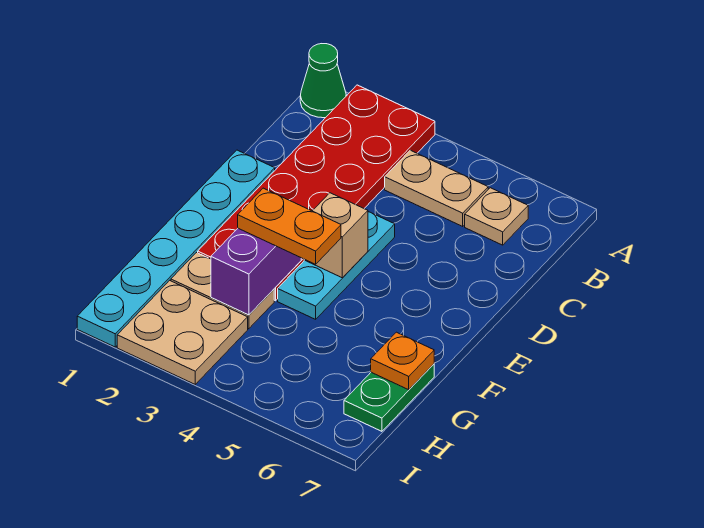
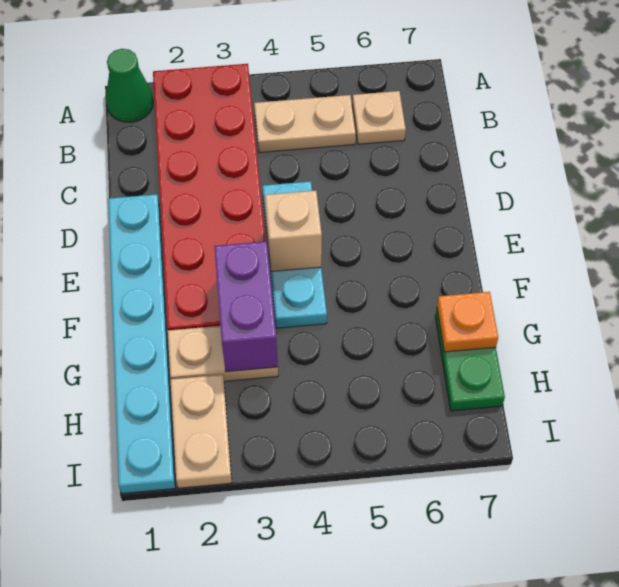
orange plate F3:F4 level 3 -> none
tan plate H2:I3 level 1 -> tan plate H2:I2 level 1

